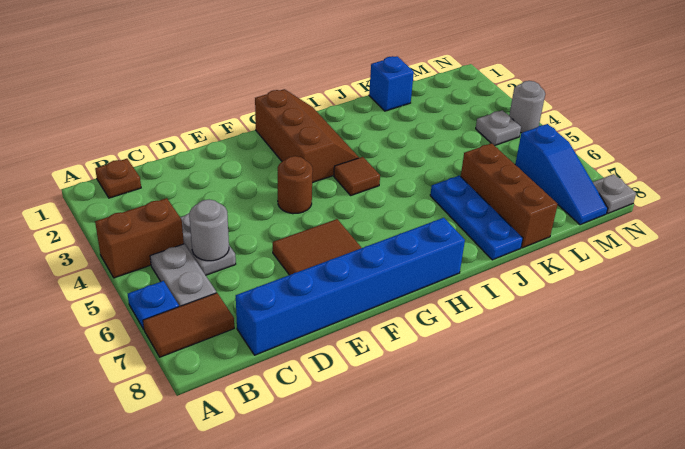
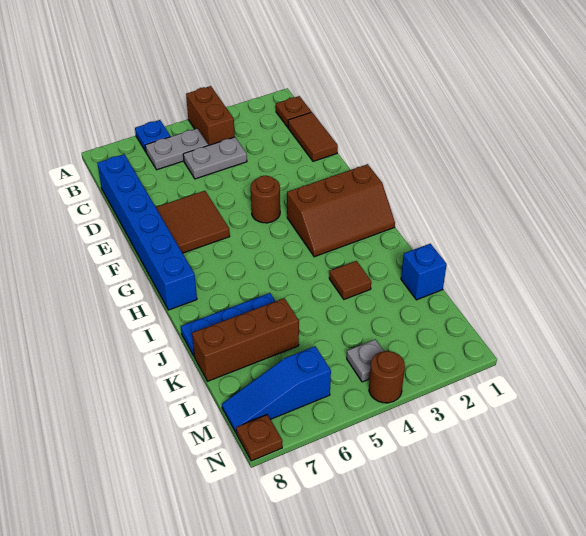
brown tile A7:B7 level 1 -> brown tile C1:D1 level 1
grey round brick C5 level 2 -> none
brown tile H4 level 1 -> brown tile J3 level 1
grey round brick N4 level 1 -> brown round brick N4 level 1
grey plate N8 level 1 -> brown plate N8 level 1

